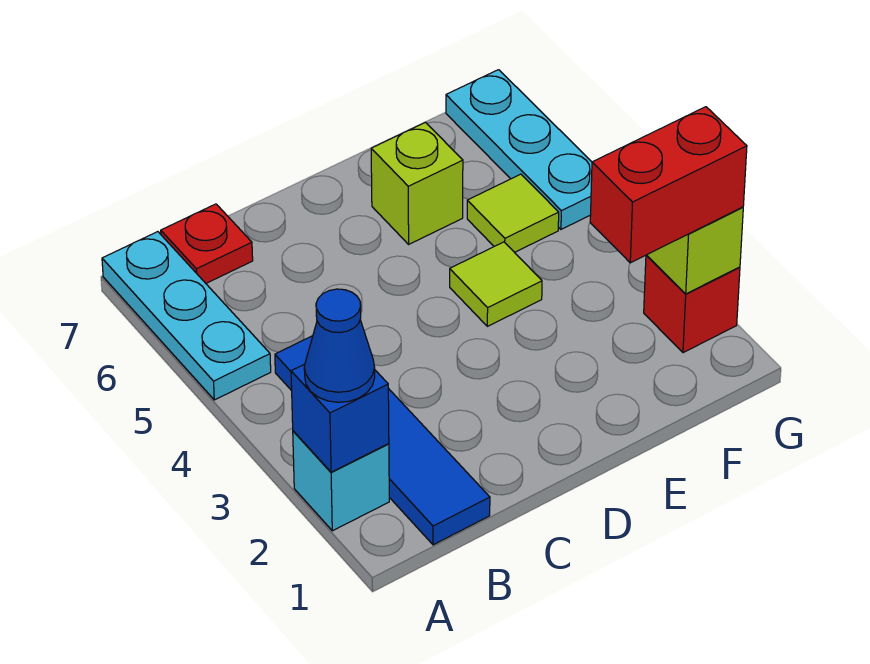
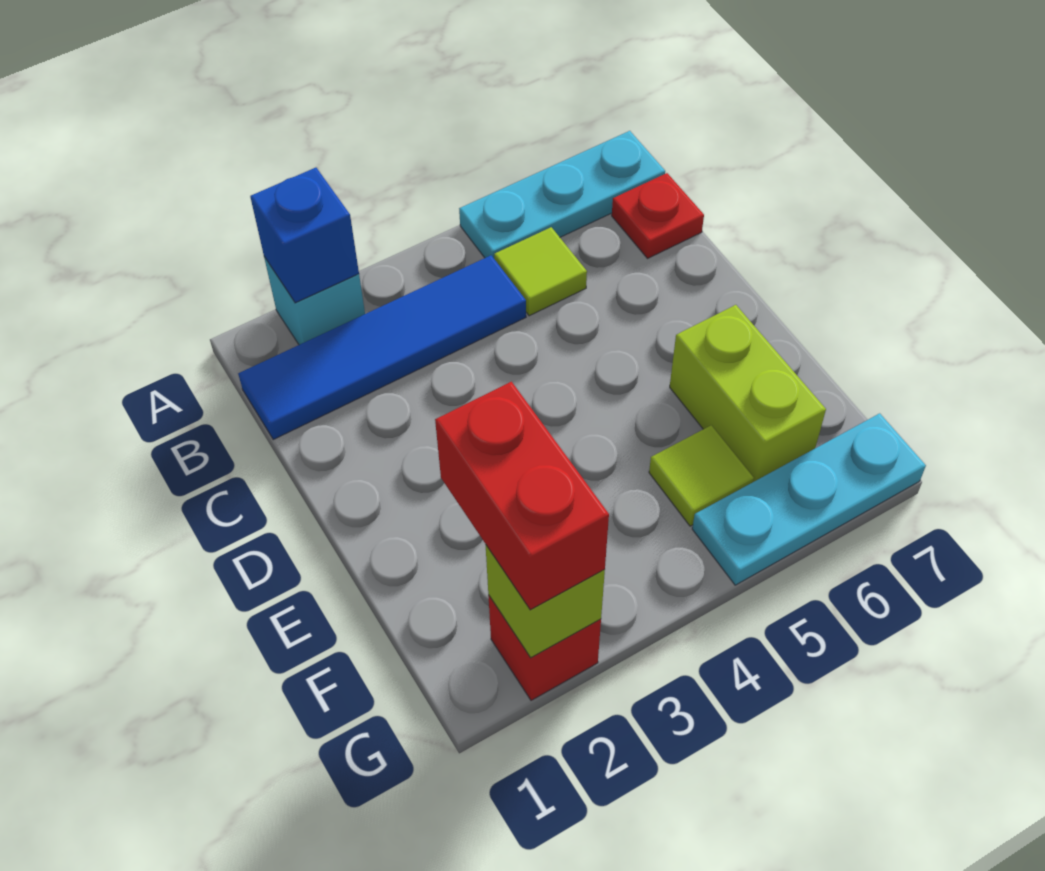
blue cone A2 level 3 -> none
lime tile E4 level 1 -> lime tile B5 level 1
lime brick E6 level 1 -> lime brick E6:F6 level 1

